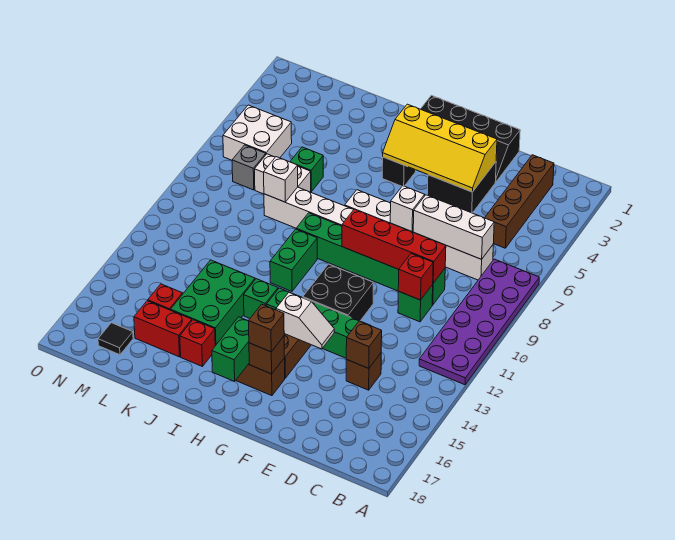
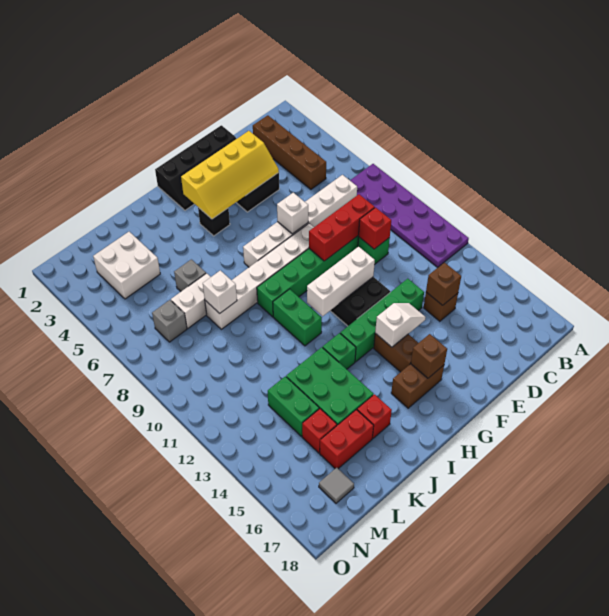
white brick C7:E7 level 2 -> white brick F11:H11 level 2
red brick D9:G9 level 2 -> red brick D9:F9 level 2
brown brick G16 level 3 -> none
green brick H16:H17 level 2 -> green brick L13:L14 level 1
green brick K6 level 1 -> grey brick K6 level 1
white brick M5:N6 level 1 -> white brick L3:M4 level 1
black tile M17 level 1 -> grey tile M17 level 1

